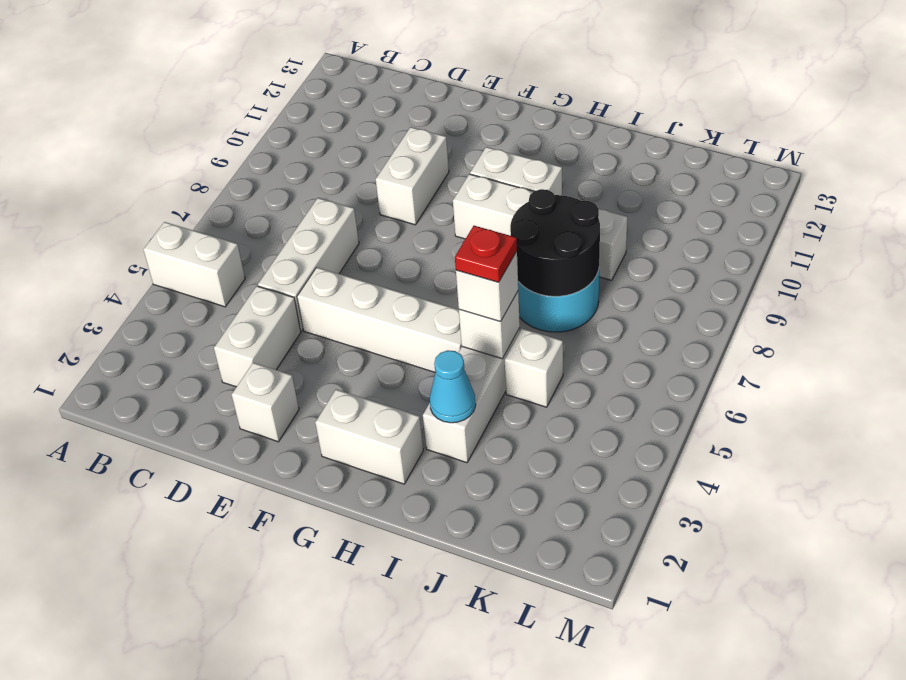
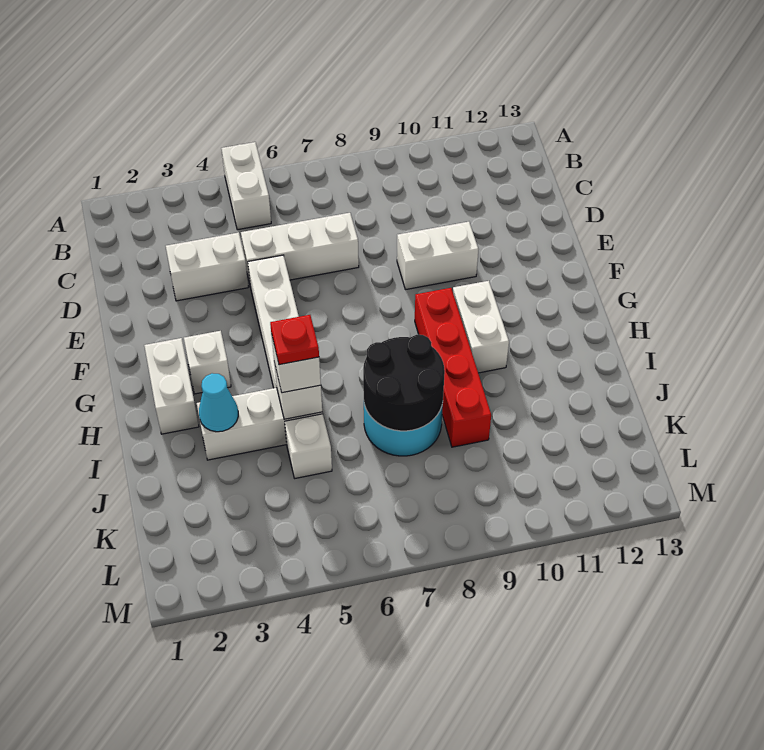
white brick E2 level 1 -> white brick G3 level 1
white brick G9:J9 level 1 -> red brick G9:J9 level 1

